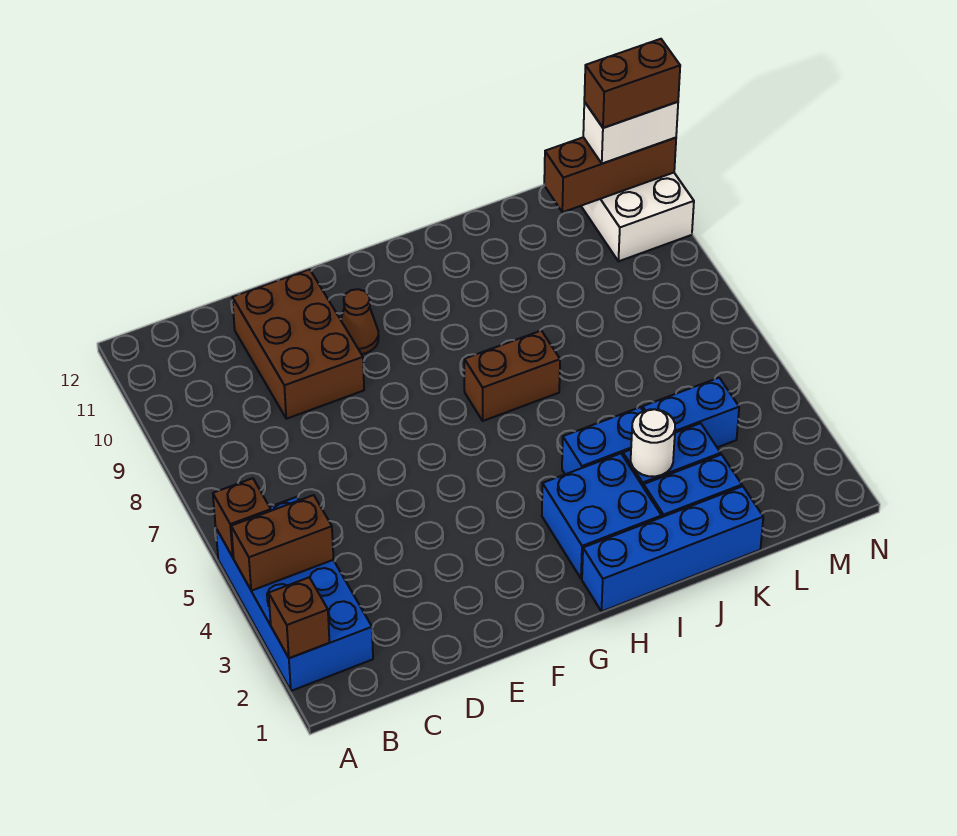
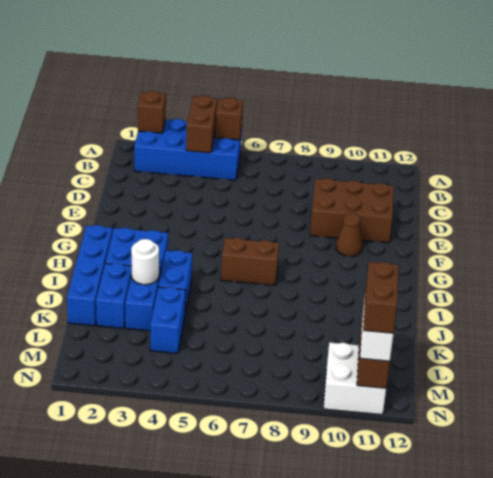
brown brick H7:I7 level 1 -> brown brick H6:H7 level 1

